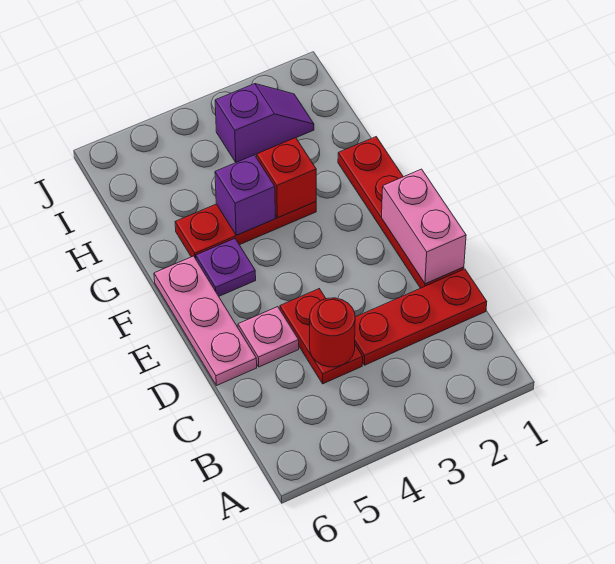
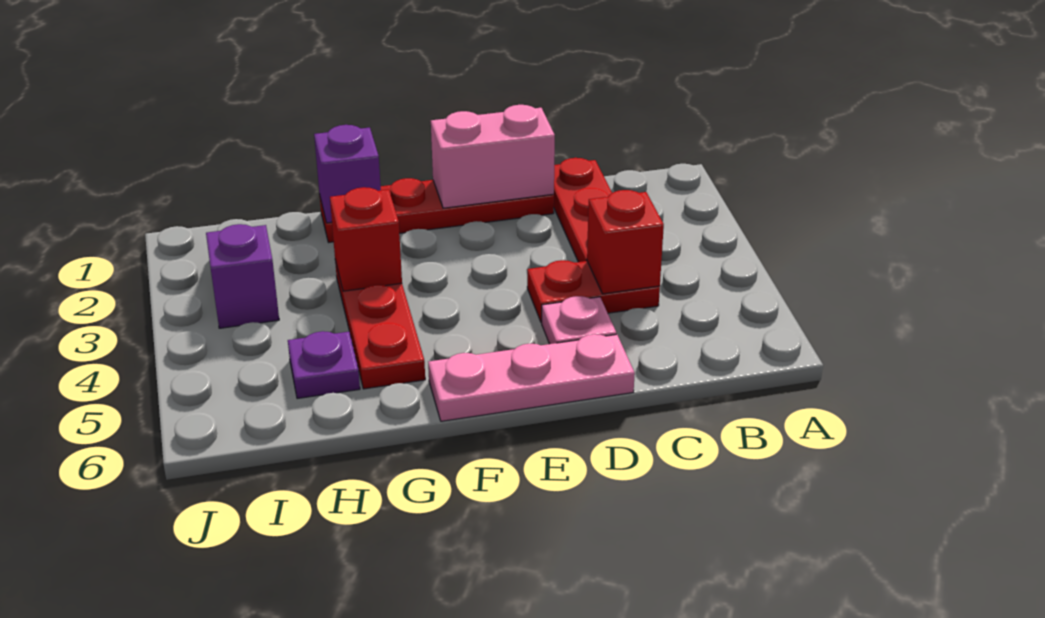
red round brick C4 level 2 -> red brick C4 level 2
purple plate F5 level 1 -> purple plate H5 level 1
purple brick G4 level 2 -> purple brick G1 level 2

